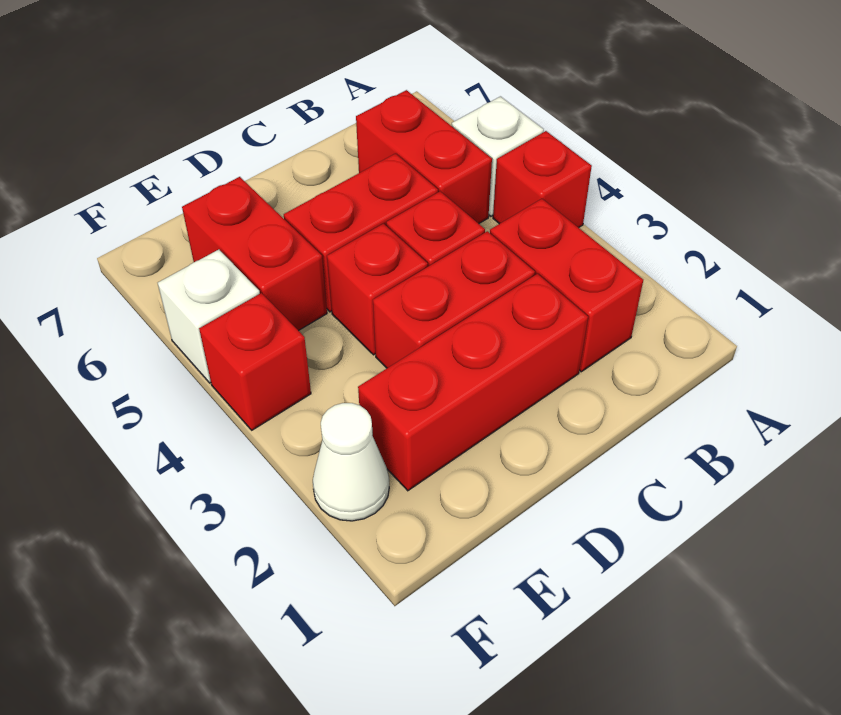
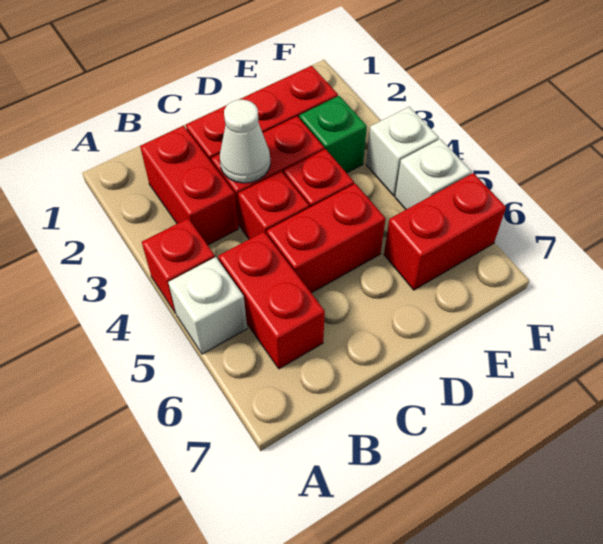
none -> green brick E3 level 1
red brick E5:E6 level 1 -> red brick E6:F6 level 1
white cone F2 level 1 -> white cone C3 level 2
red brick F4 level 1 -> white brick F4 level 1

